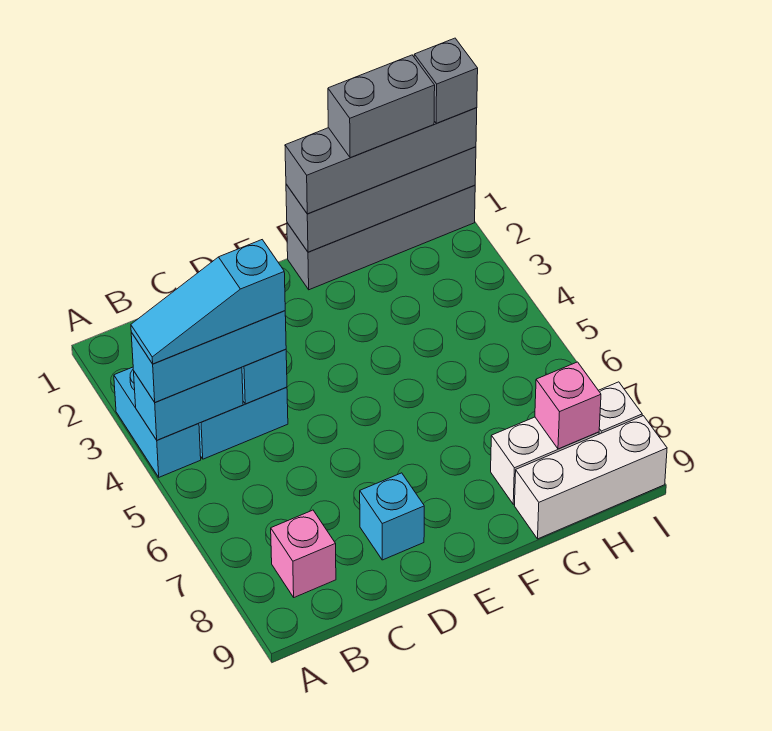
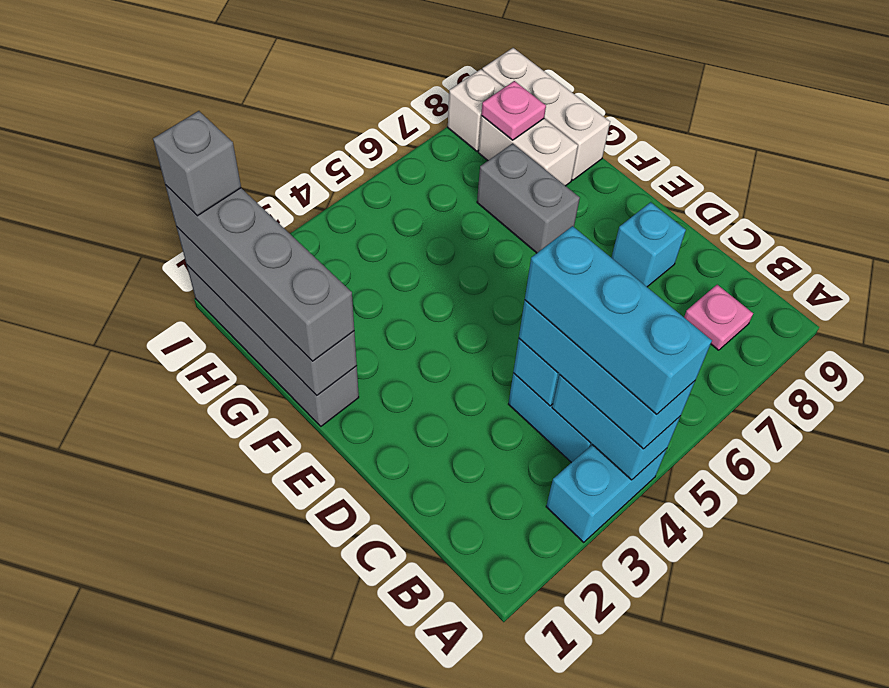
cyan slope A4:C4 level 4 top C -> cyan brick A4:C4 level 4
pink brick B8 level 1 -> pink plate B8 level 1
grey brick G1:H1 level 4 -> grey brick F7:G7 level 1
pink brick H8 level 2 -> pink plate H8 level 2

